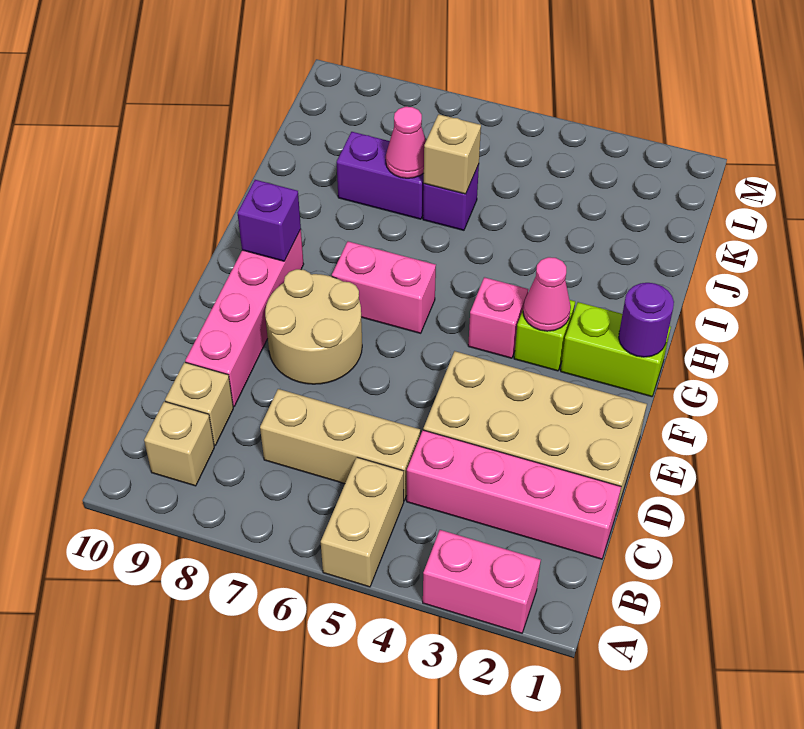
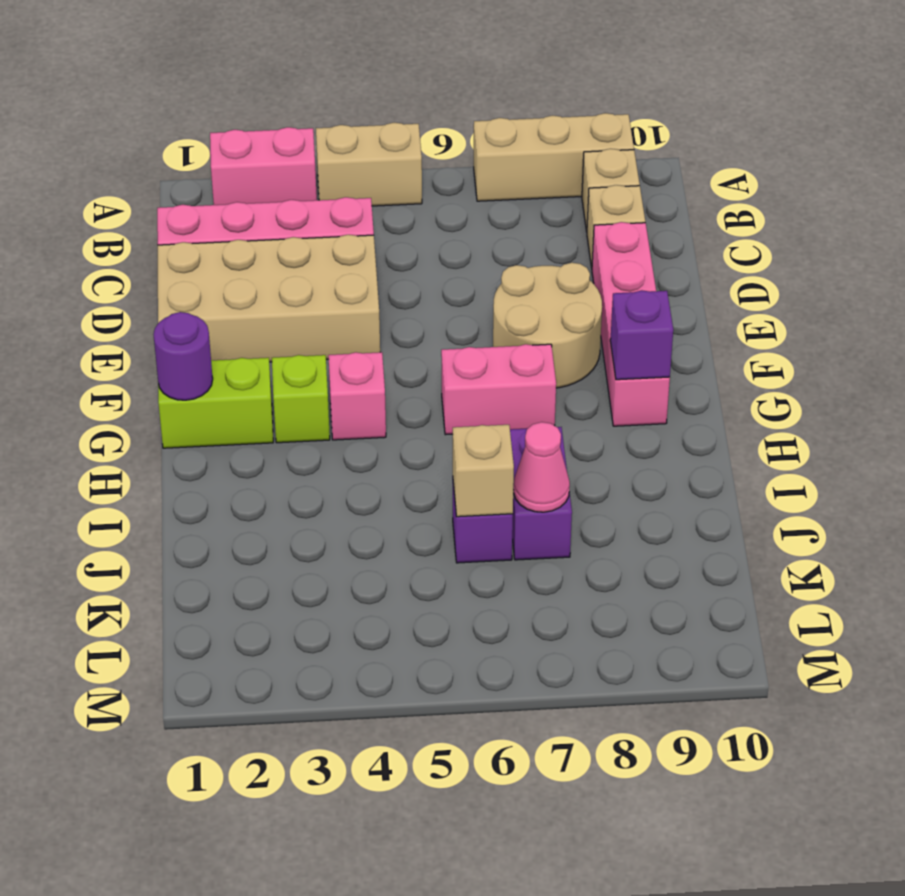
tan brick A5:B5 level 1 -> tan brick A4:A5 level 1
tan brick C5:C7 level 1 -> tan brick A7:A9 level 1
pink cone G3 level 2 -> none
purple brick J7:J8 level 1 -> purple brick I7:J7 level 1

